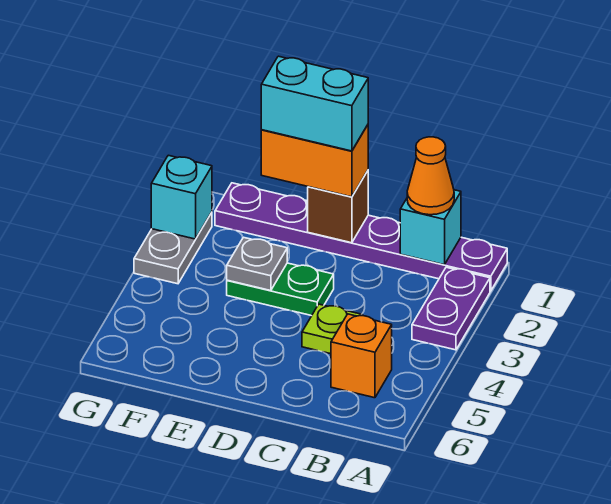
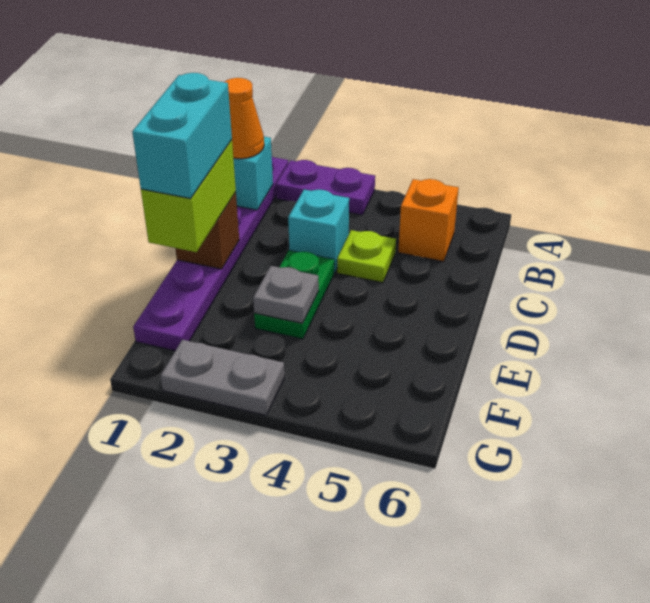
orange brick D1:E1 level 3 -> lime brick D1:E1 level 3
cyan brick G2 level 2 -> cyan brick C3 level 1

